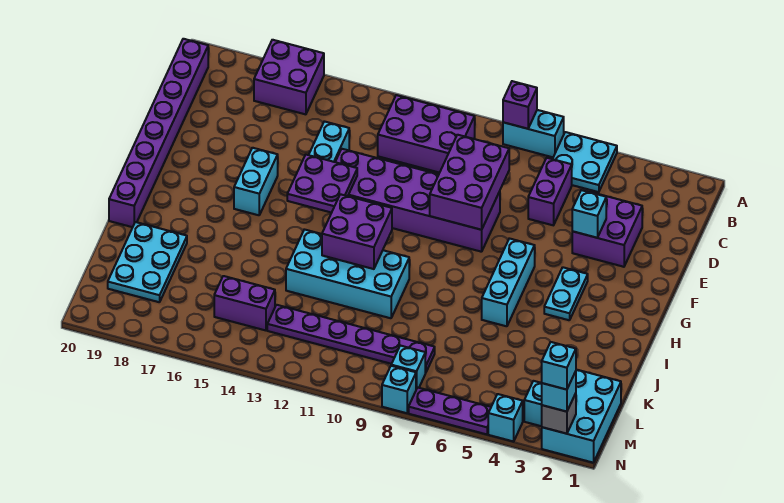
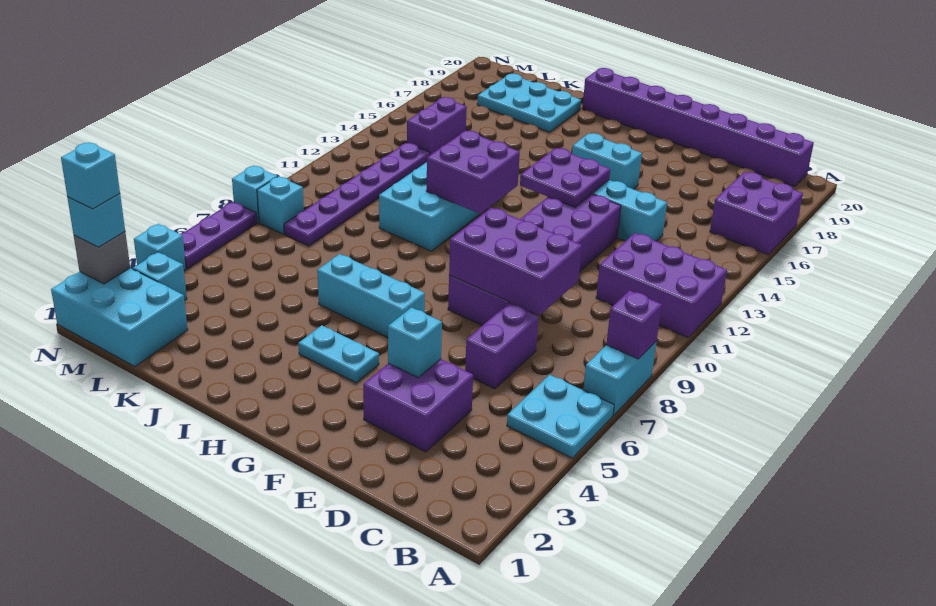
purple brick B10:C12 level 1 -> purple brick A11:C12 level 1
purple brick C6:D6 level 1 -> purple brick D6:D7 level 1

